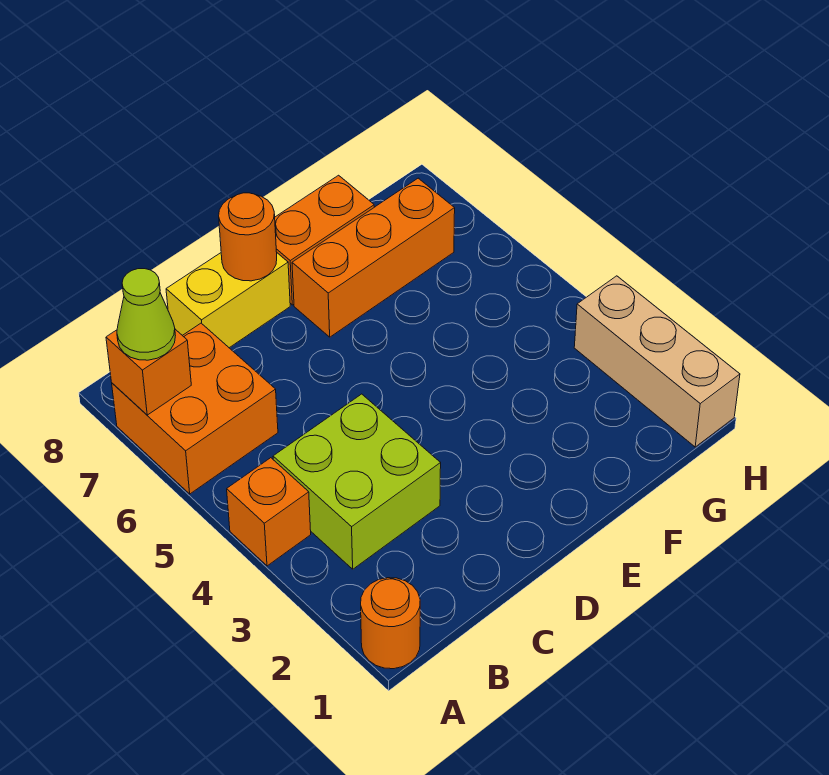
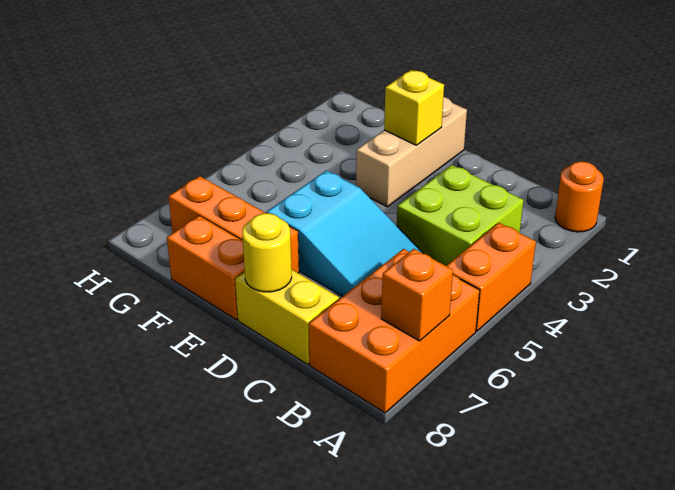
orange brick A4 level 1 -> orange brick A4:A5 level 1
orange brick A6:B7 level 1 -> orange brick A6:B8 level 1
lime cone A7 level 3 -> none
none -> cyan slope C5:E6 level 1 top E
orange round brick D8 level 2 -> yellow round brick D8 level 2
none -> yellow brick E2 level 2
tan brick H1:H3 level 1 -> tan brick E1:E3 level 1

